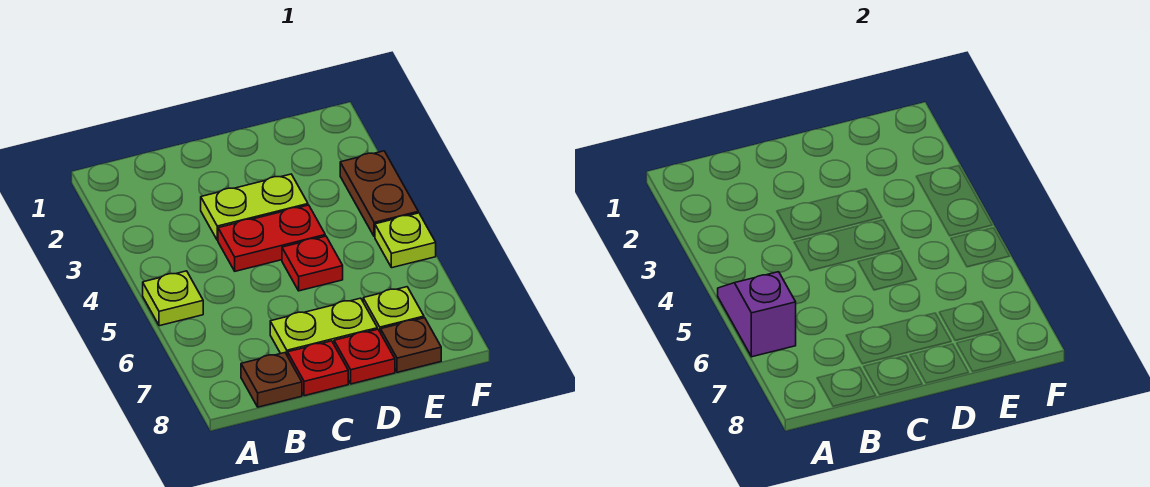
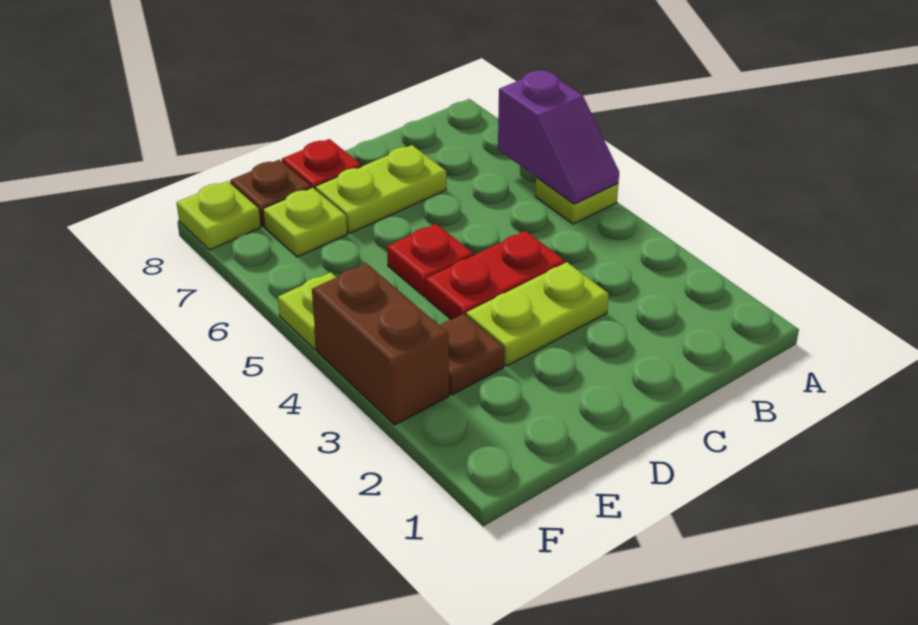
brown plate B8 level 1 -> brown plate E3 level 1
red plate C8 level 1 -> none
brown plate F3:F4 level 1 -> brown brick F3:F4 level 1
none -> lime plate F8 level 1

